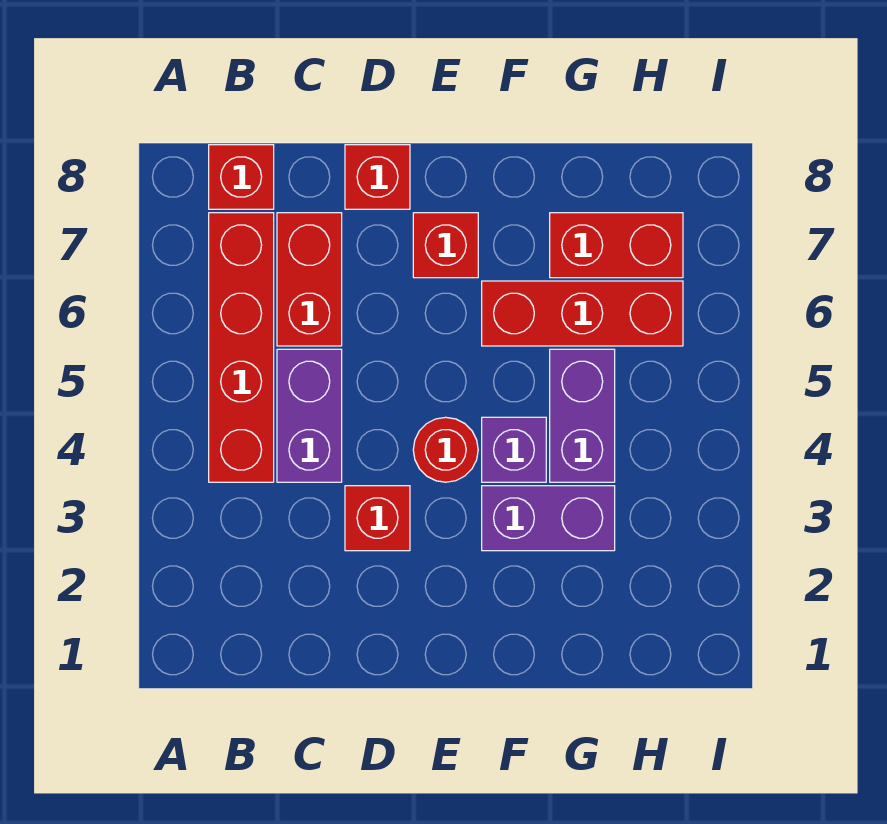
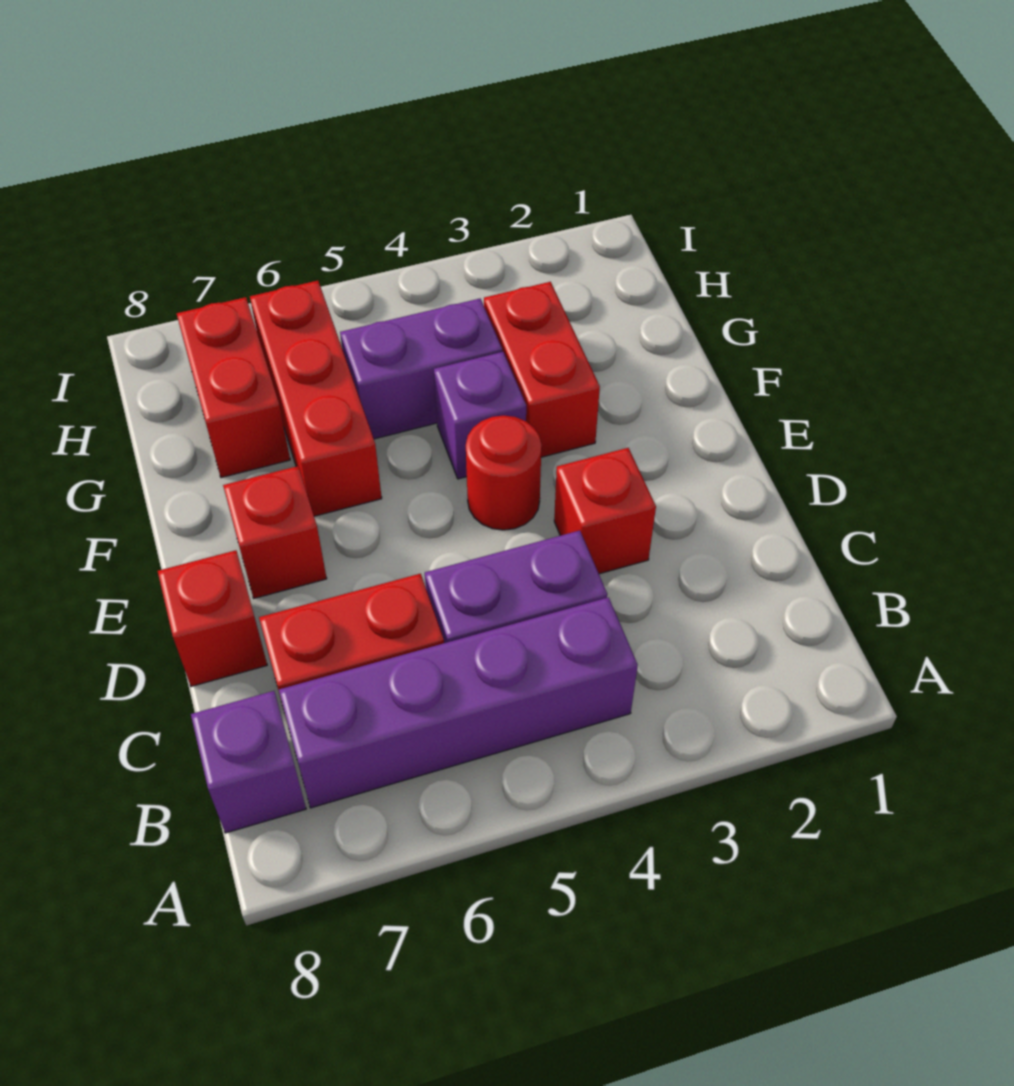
red brick B4:B7 level 1 -> purple brick B4:B7 level 1
red brick B8 level 1 -> purple brick B8 level 1
purple brick F3:G3 level 1 -> red brick F3:G3 level 1

